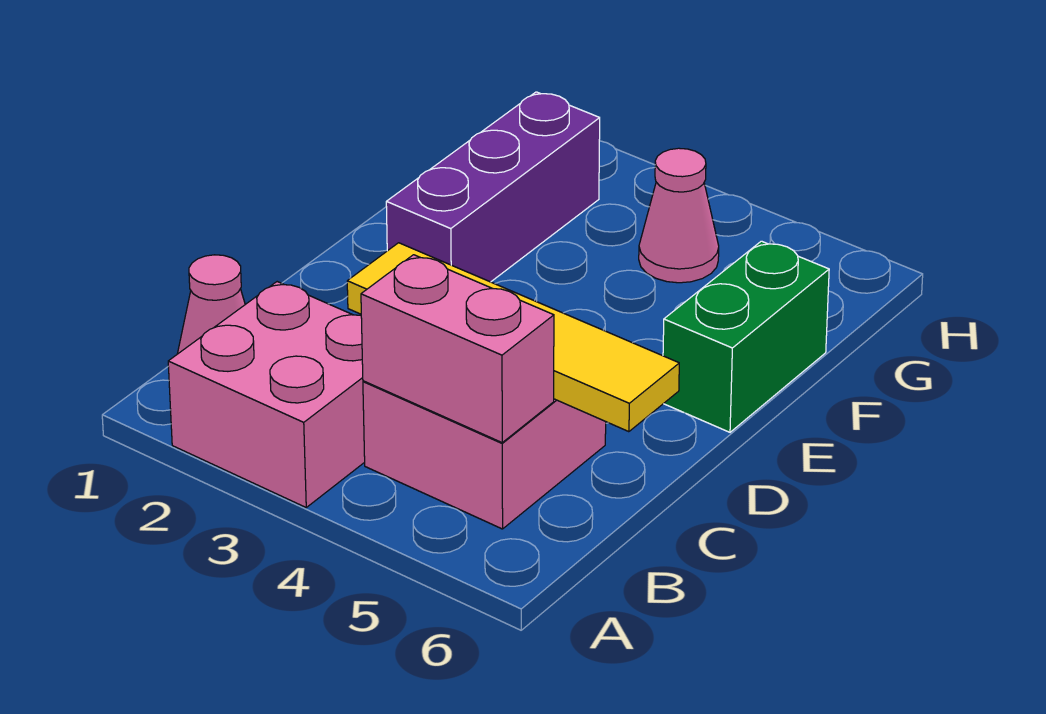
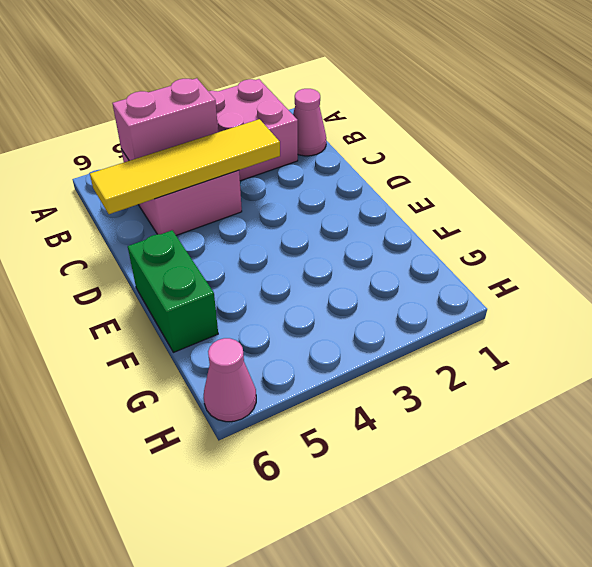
purple brick E2:G2 level 1 -> none
pink cone G4 level 1 -> pink cone H6 level 1

